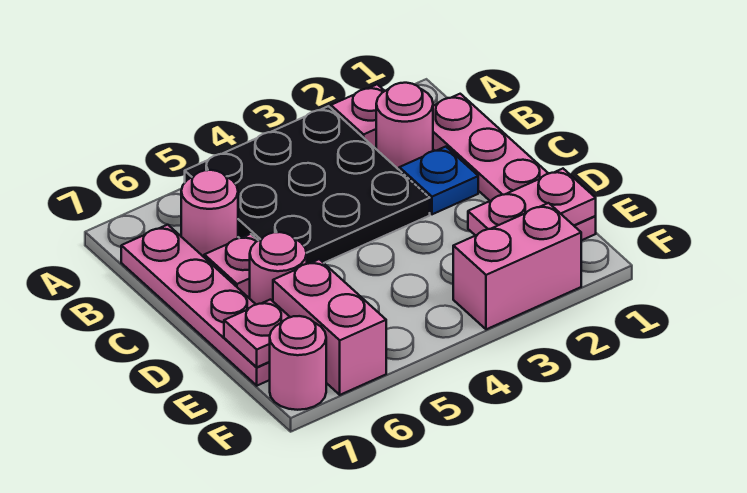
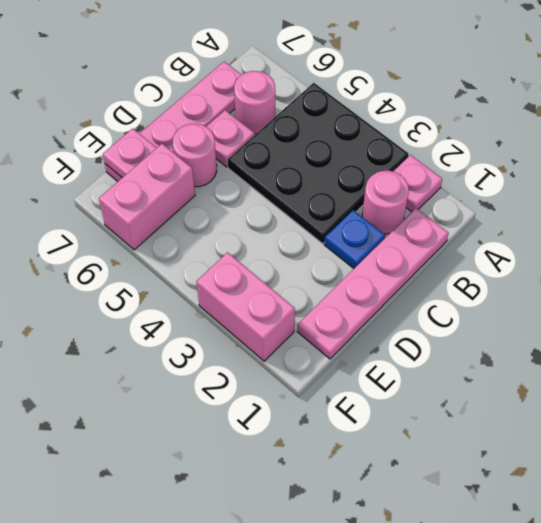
pink plate E1:E2 level 2 -> none
pink round brick F7 level 1 -> none

